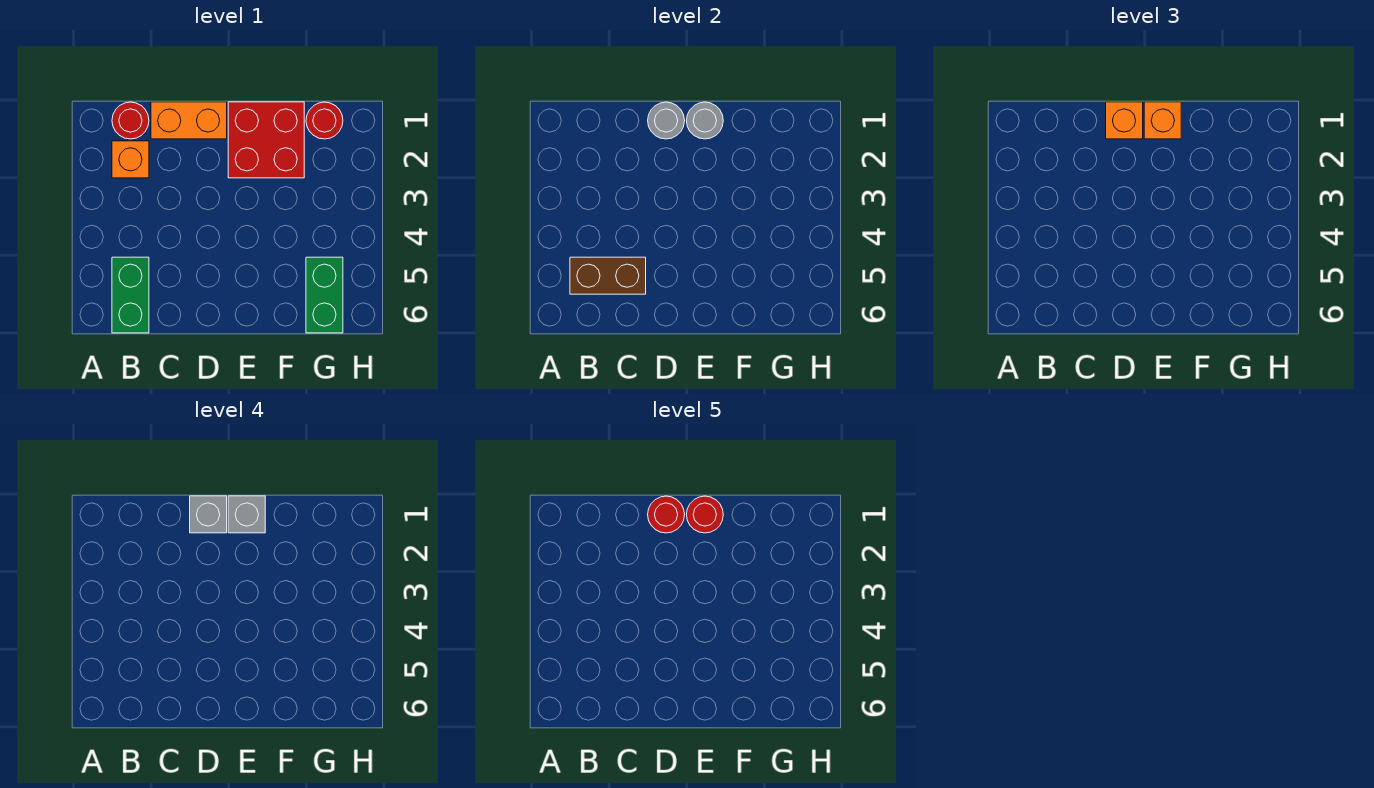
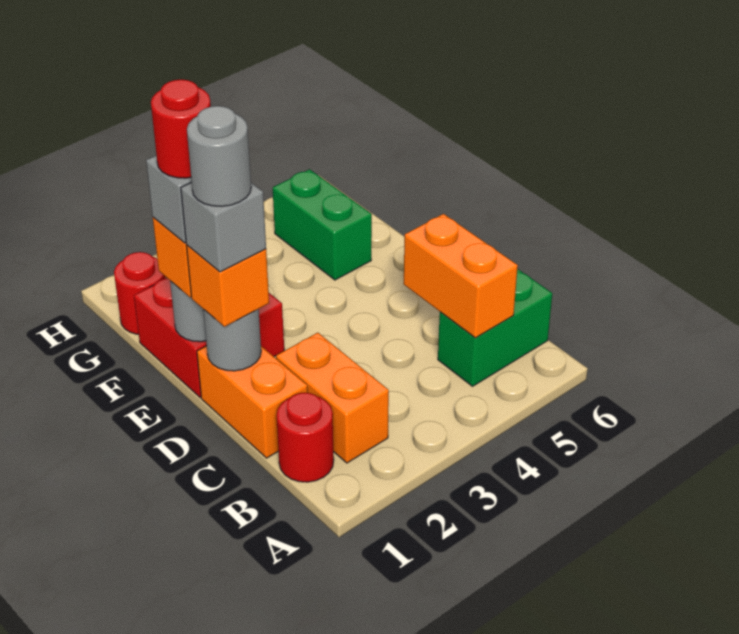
orange brick B2 level 1 -> orange brick B2:C2 level 1
brown brick B5:C5 level 2 -> orange brick B5:C5 level 2
red round brick D1 level 5 -> grey round brick D1 level 5
green brick G5:G6 level 1 -> green brick F5:G5 level 1

